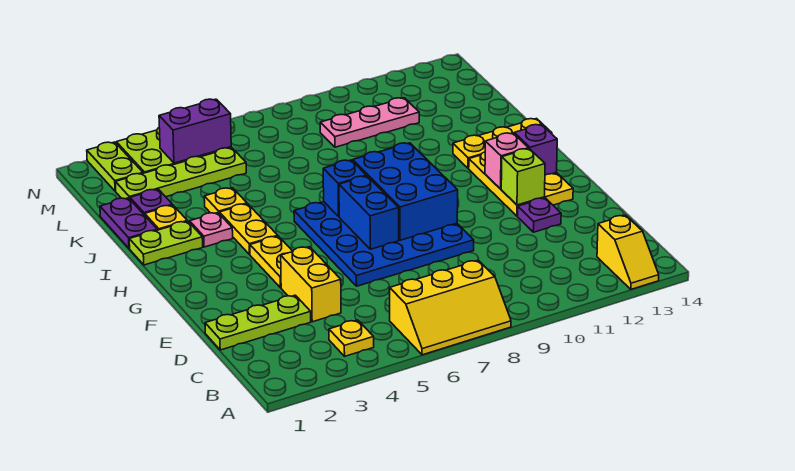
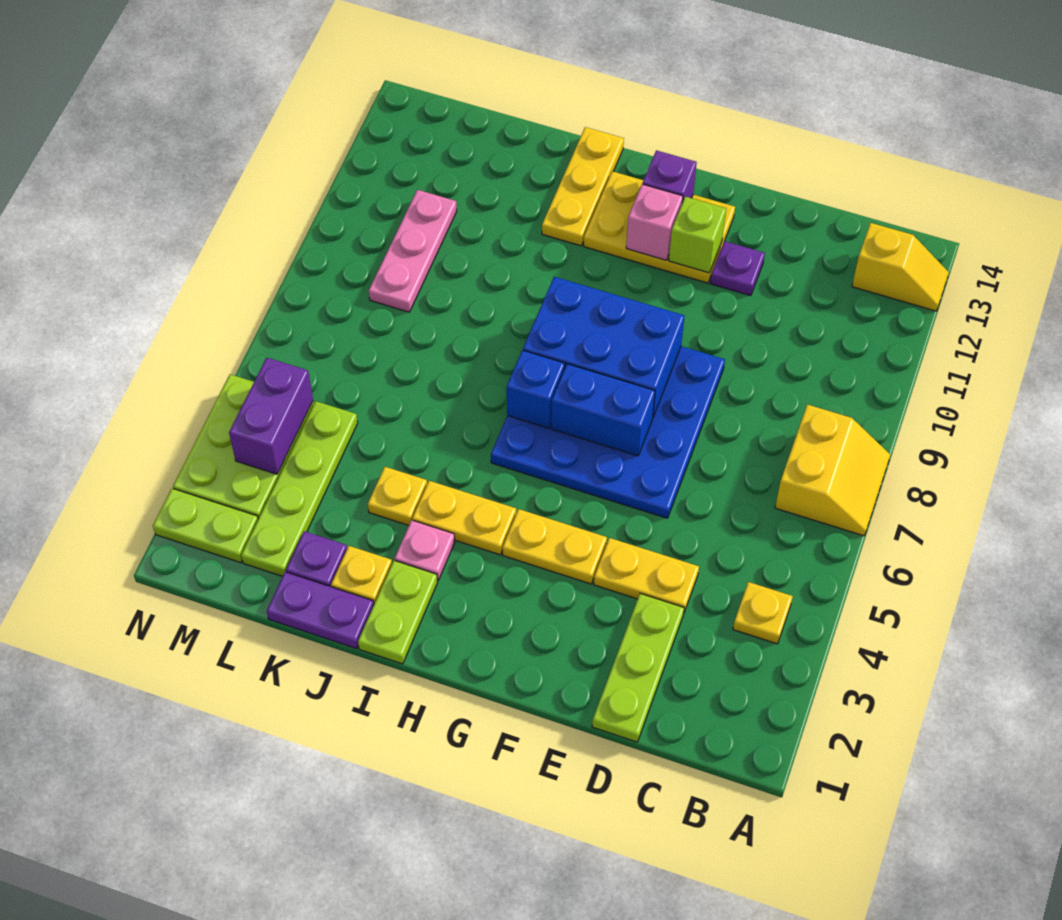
yellow slope A6:B8 level 1 top B -> yellow slope A7:B8 level 1 top B
yellow brick D4:E4 level 1 -> yellow plate D4:E4 level 1

